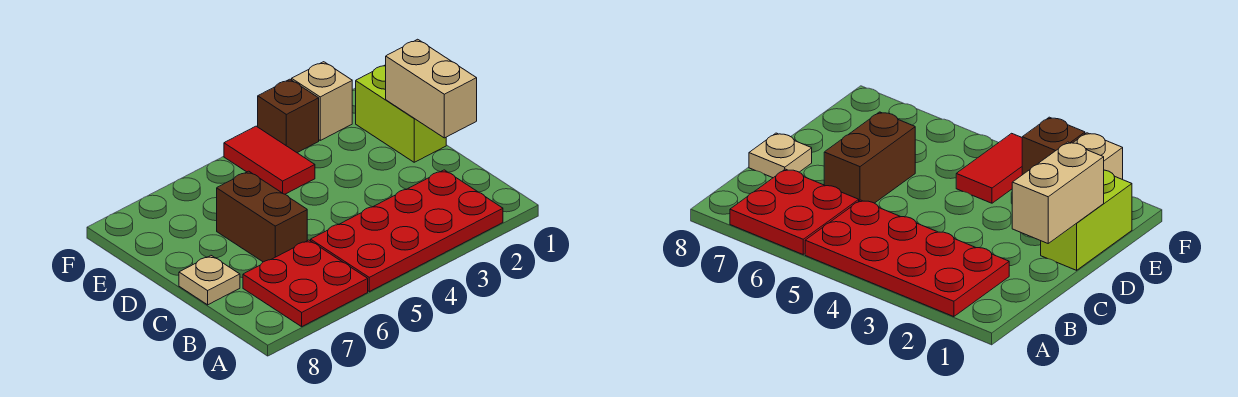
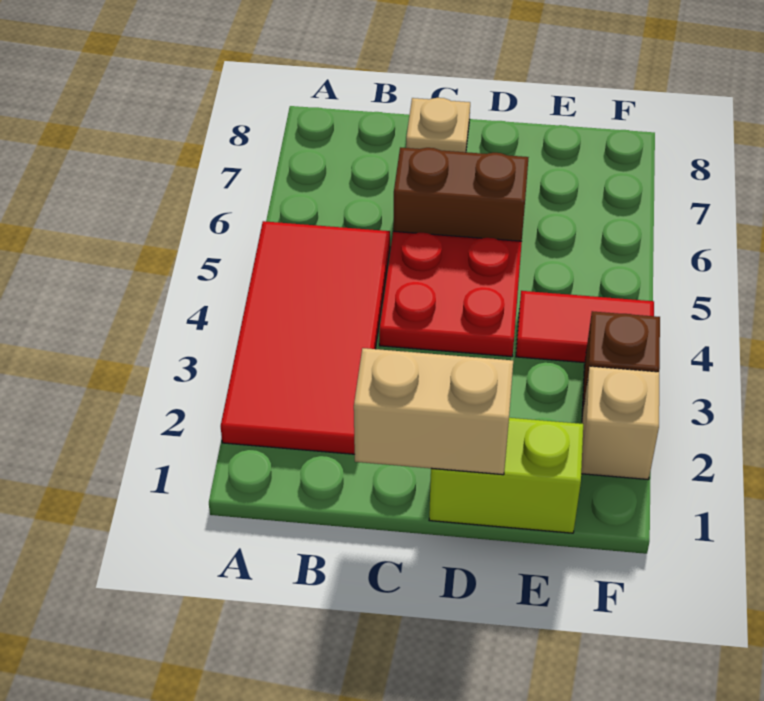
red plate A2:B5 level 1 -> red tile A2:B5 level 1
red plate A6:B7 level 1 -> red plate C4:D5 level 1

